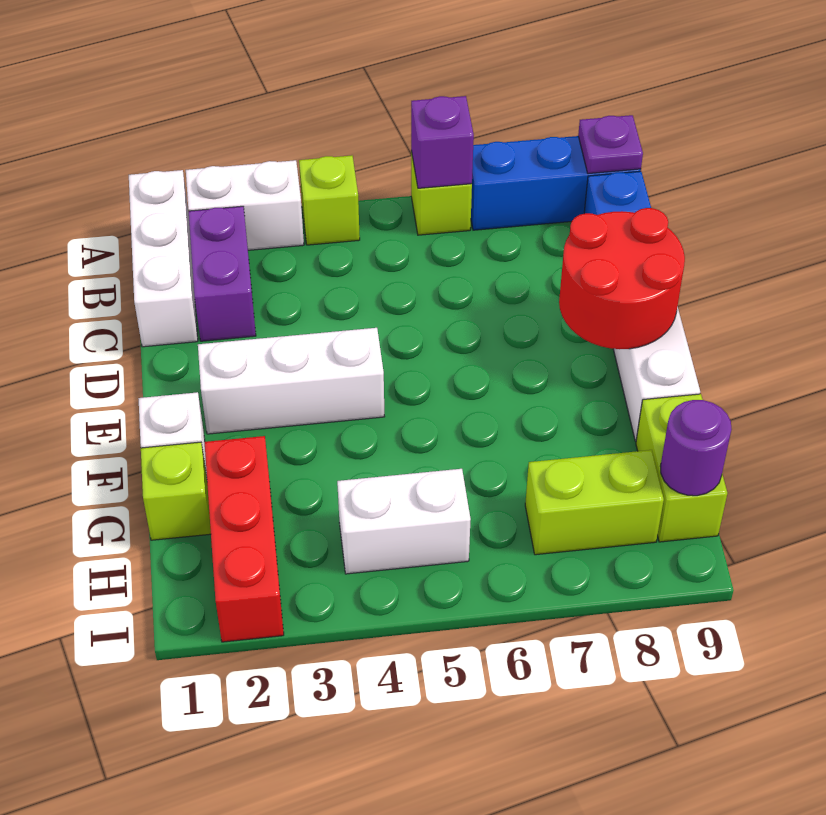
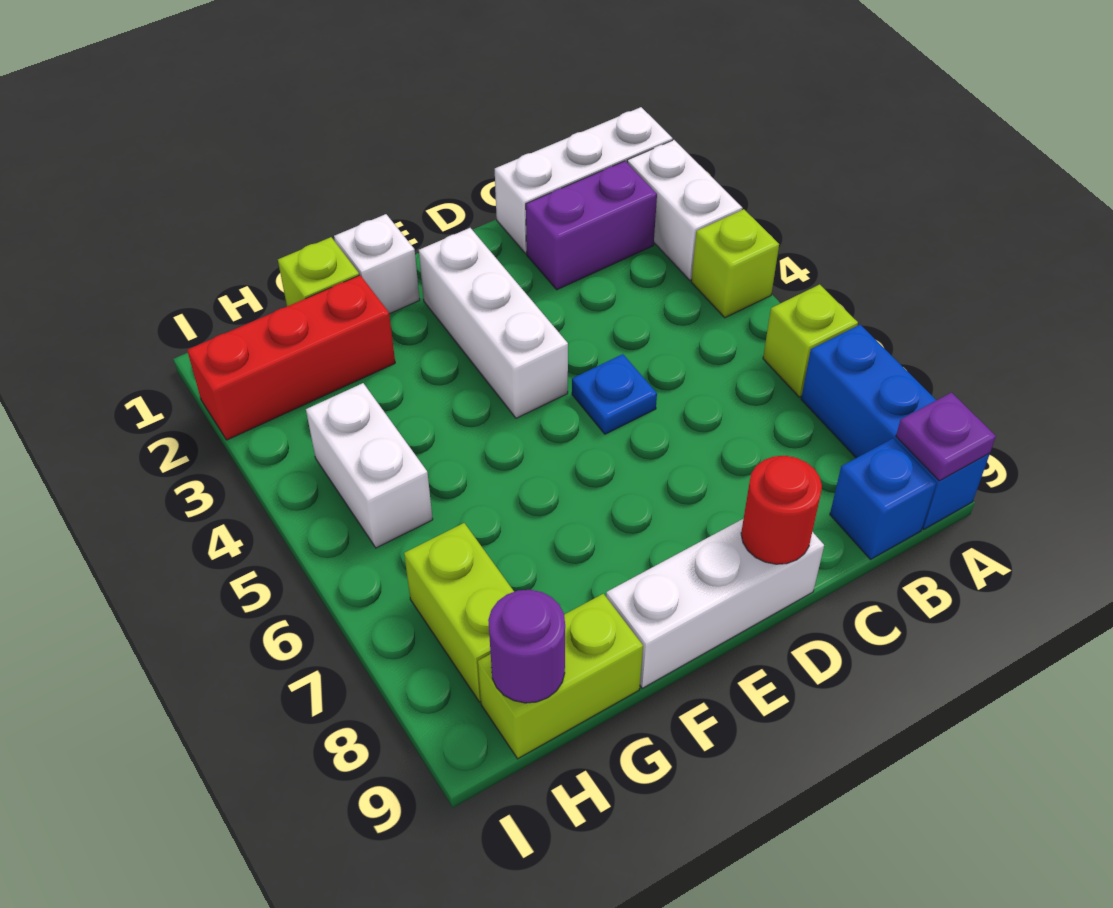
purple brick A6 level 2 -> none
none -> blue plate D5 level 1
red round brick D8:E9 level 2 -> red round brick D9 level 2

